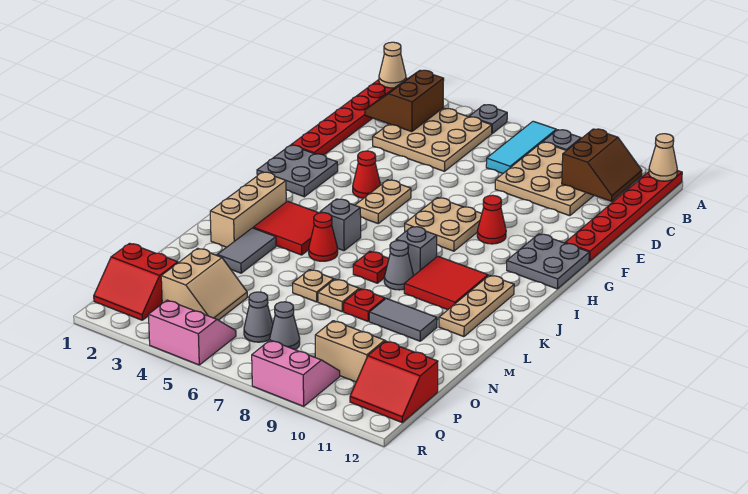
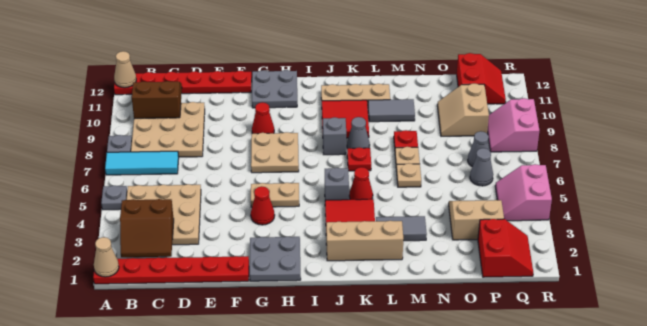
grey tile M9:M10 level 1 -> grey tile L10:M10 level 1

